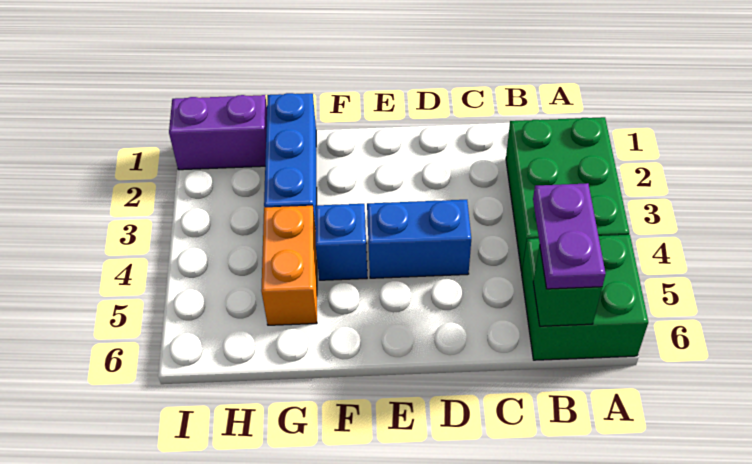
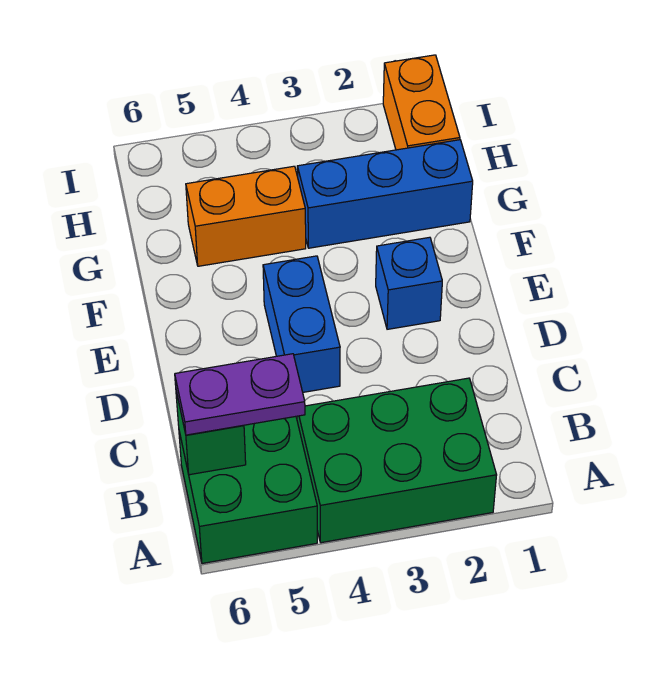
blue brick F4 level 1 -> blue brick E2 level 1
purple brick H1:I1 level 1 -> orange brick H1:I1 level 1

